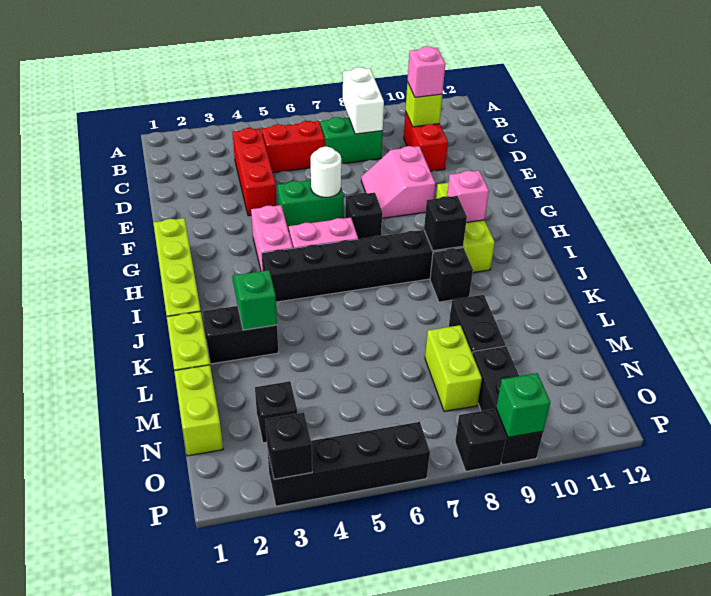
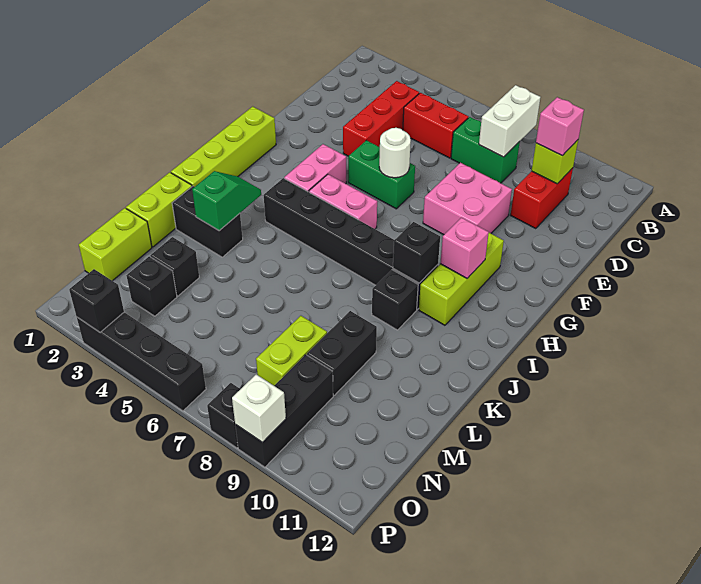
pink slope E8:F9 level 1 top 9 -> pink brick E8:F9 level 1
black brick G7 level 1 -> black brick M3 level 1
green brick P9 level 2 -> white brick P9 level 2

